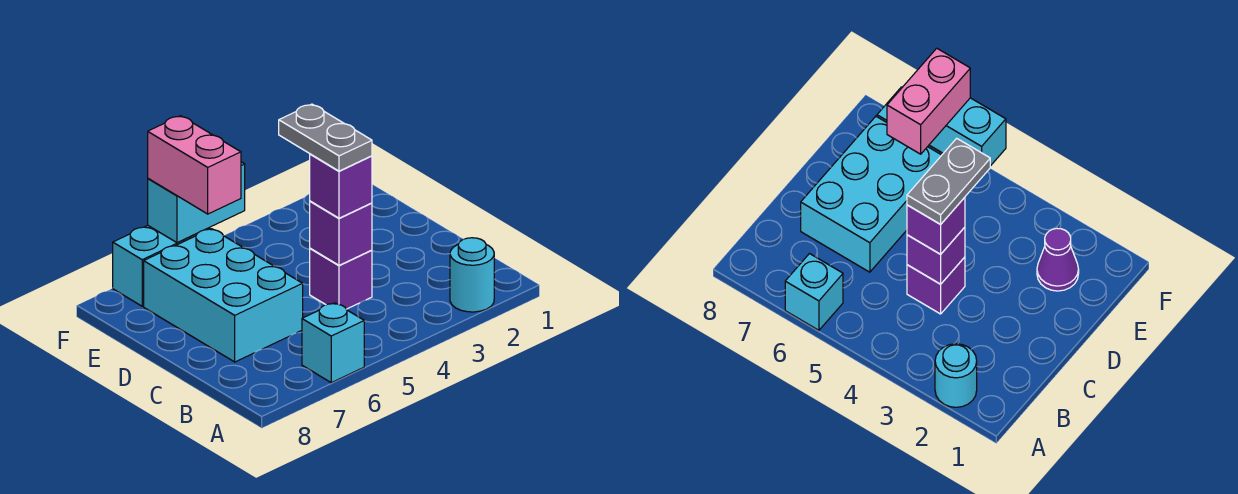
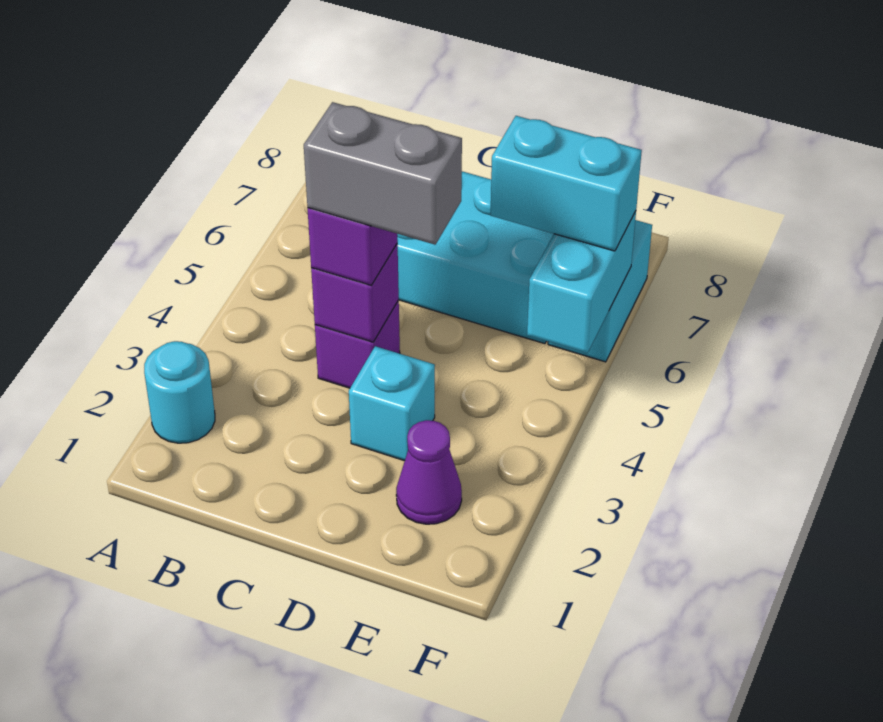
cyan brick A6 level 1 -> cyan brick D3 level 1
grey plate C4:D4 level 4 -> grey brick C4:D4 level 4
pink brick E6:F6 level 3 -> cyan brick E6:F6 level 3

